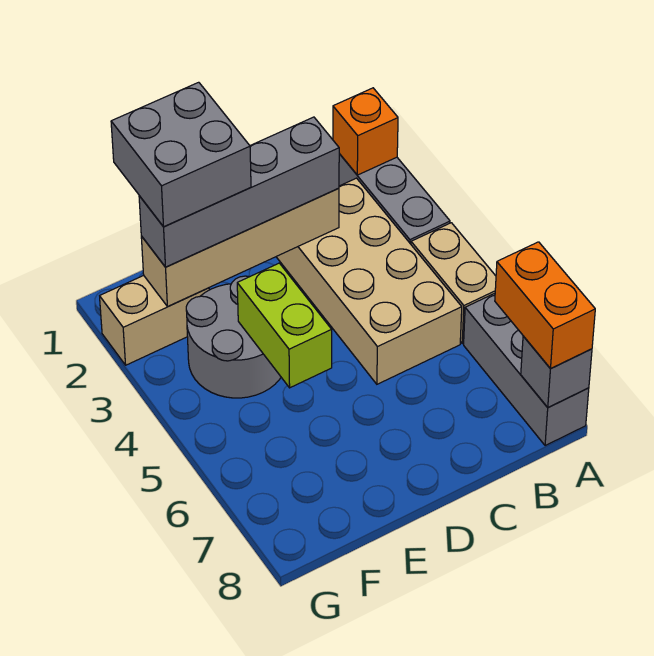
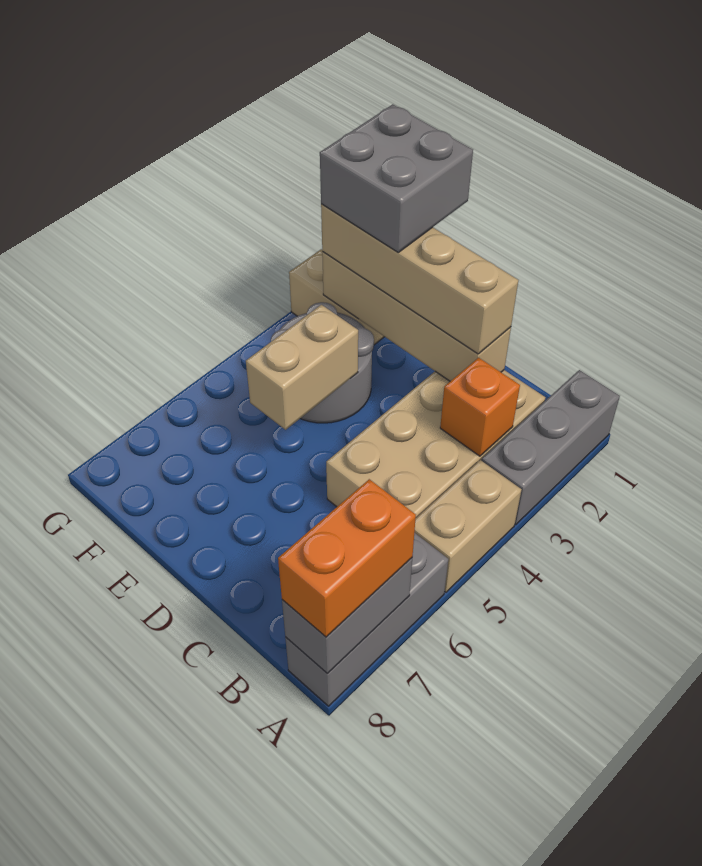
orange brick A1 level 2 -> orange brick B3 level 2
grey brick A8 level 2 -> grey brick A7:A8 level 2
grey brick C2:F2 level 3 -> tan brick C2:F2 level 3
lime brick E4:E5 level 2 -> tan brick E4:E5 level 2

